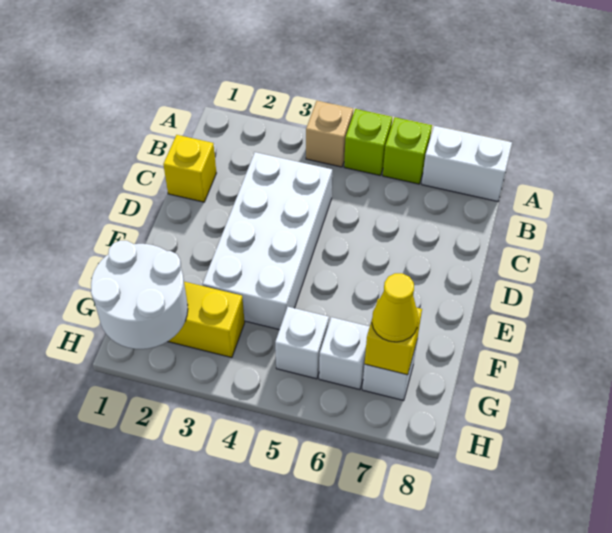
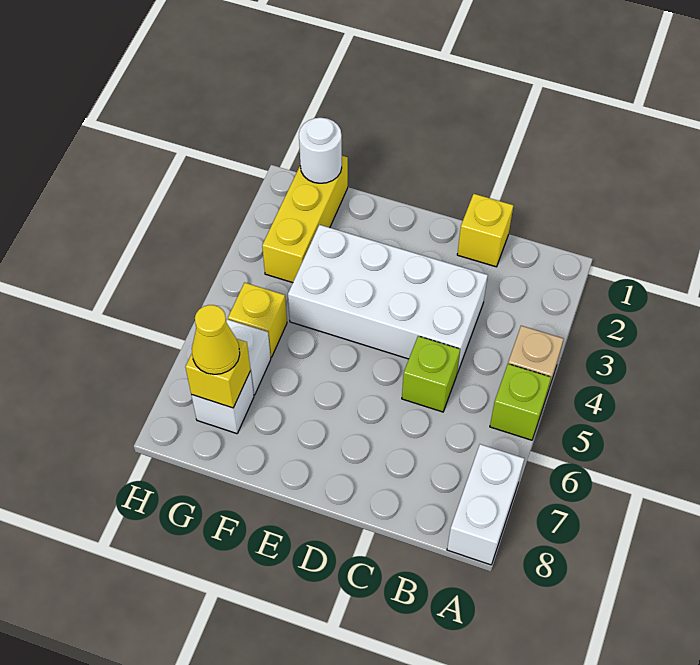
lime brick A6 level 1 -> lime brick C5 level 1
white round brick G1:H2 level 2 -> white round brick G1 level 2
white brick G5 level 1 -> yellow brick G5 level 1

